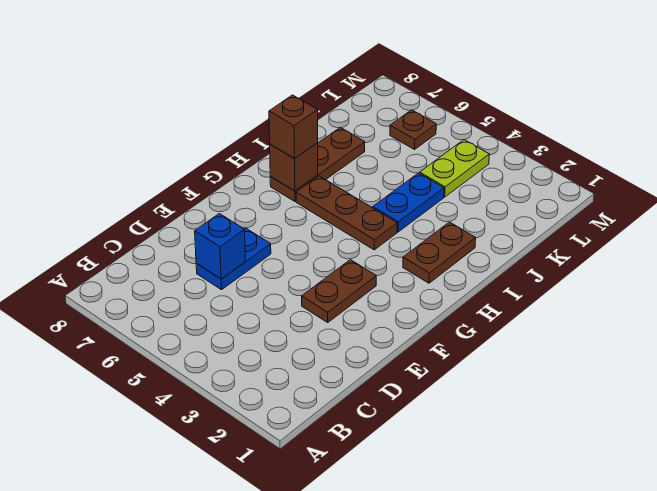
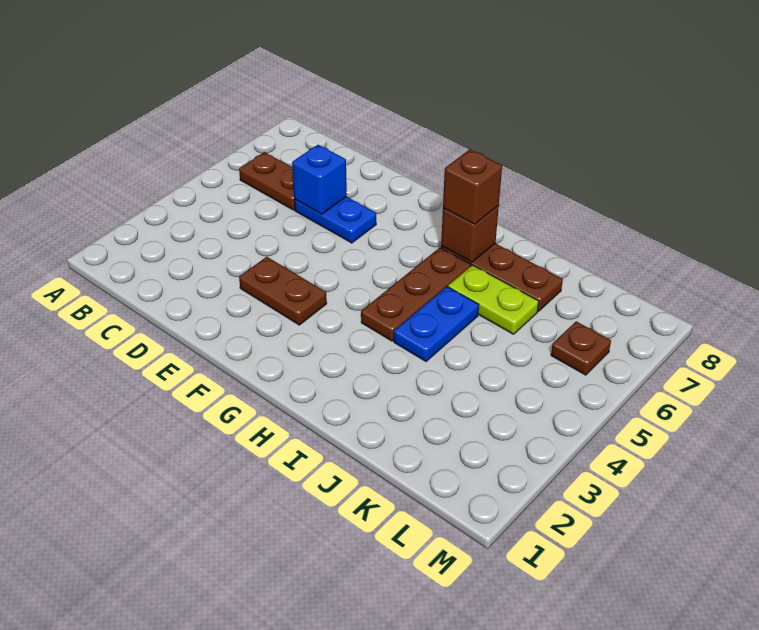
brown plate H2:I2 level 1 -> brown plate B6:C6 level 1
blue plate I4:J4 level 1 -> blue plate I4:I5 level 1
lime plate K4:L4 level 1 -> lime plate I6:J6 level 1

